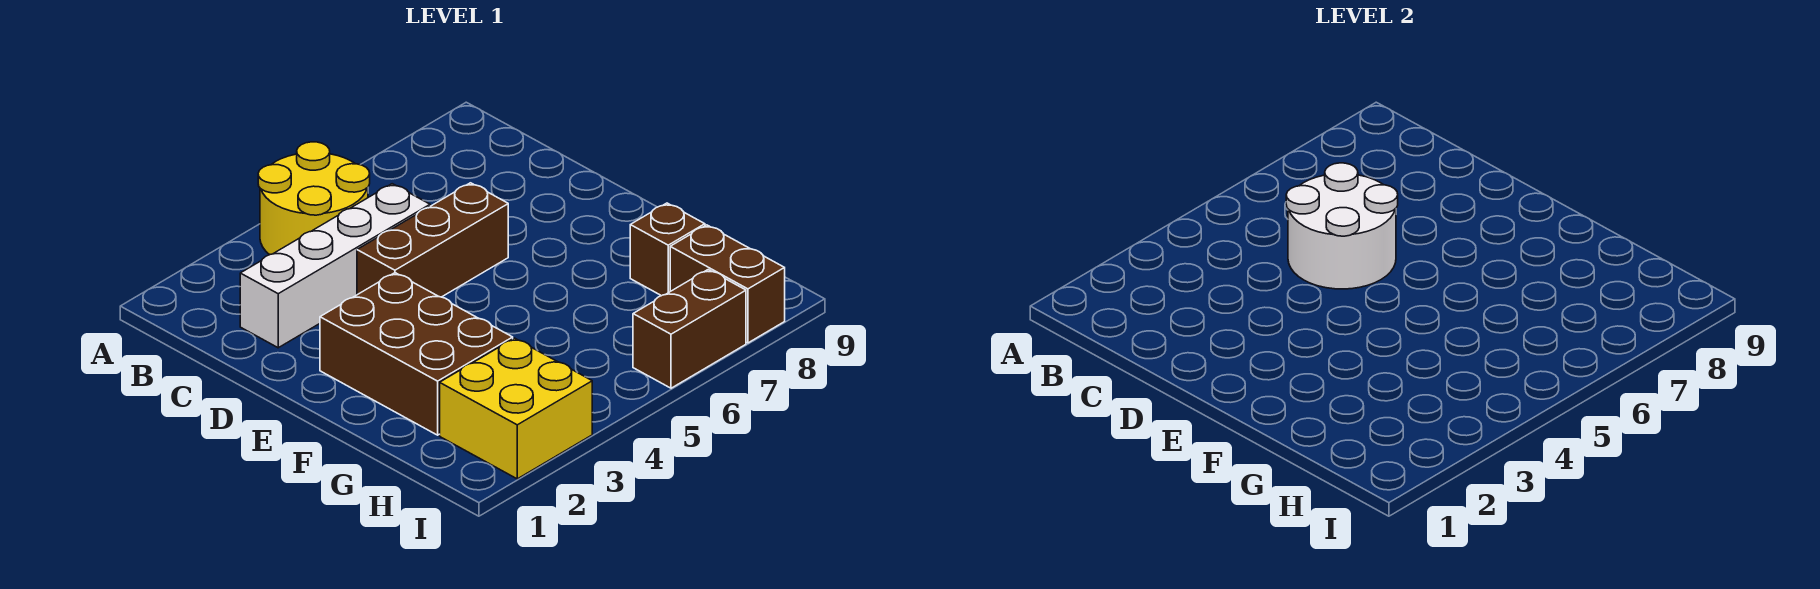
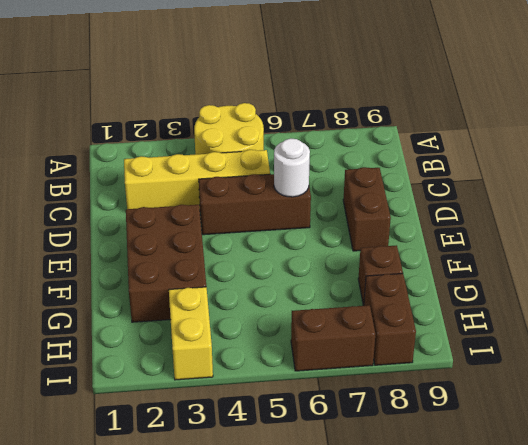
white brick C2:C5 level 1 -> yellow brick C2:C5 level 1
white round brick C5:D6 level 2 -> white round brick D6 level 2
none -> brown brick D8:E8 level 1
yellow brick H2:I3 level 1 -> yellow brick H3:I3 level 1

